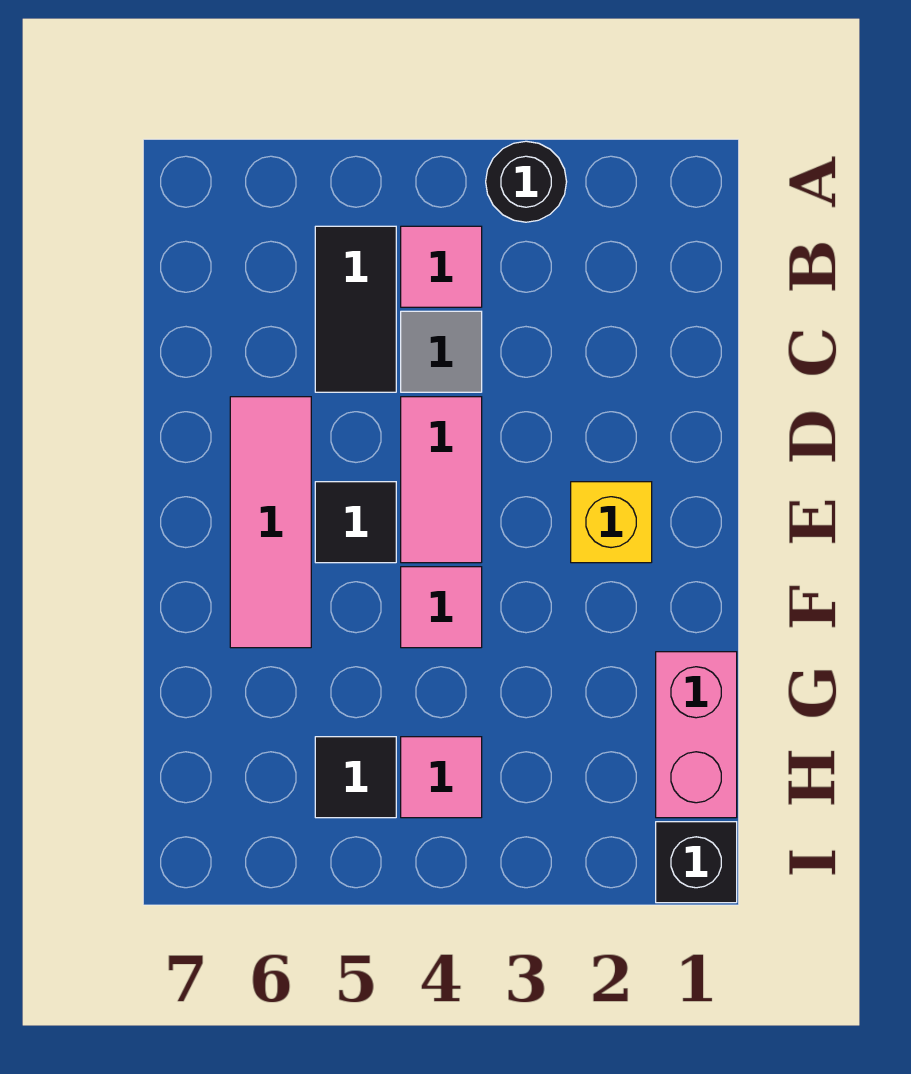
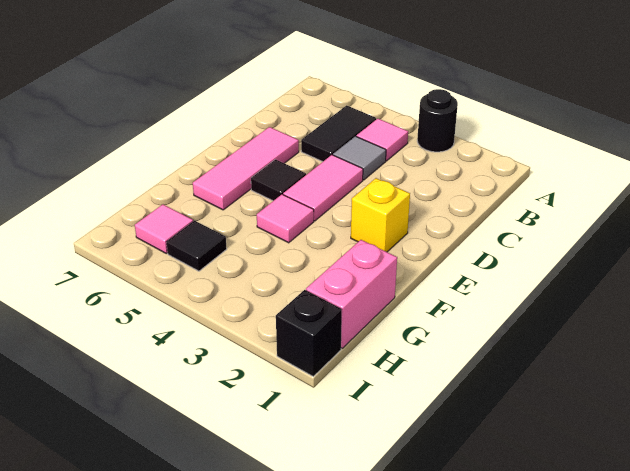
pink tile H4 level 1 -> pink tile H6 level 1

